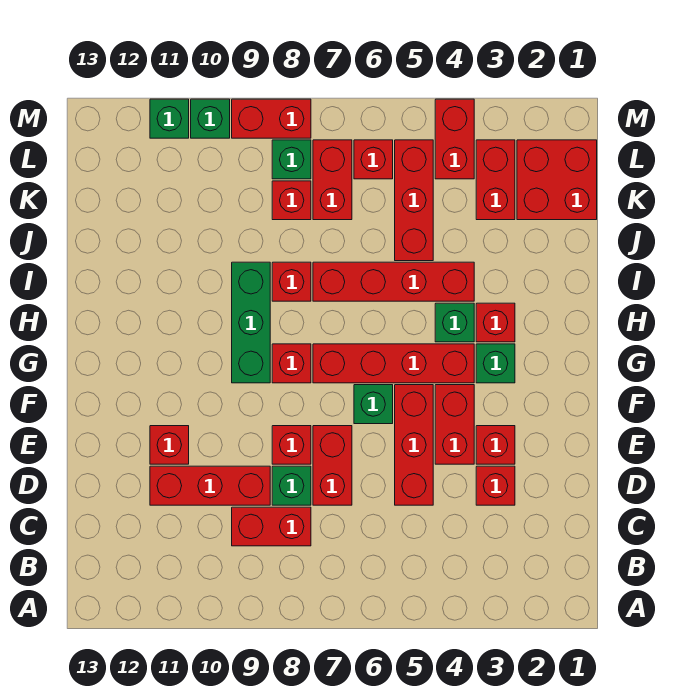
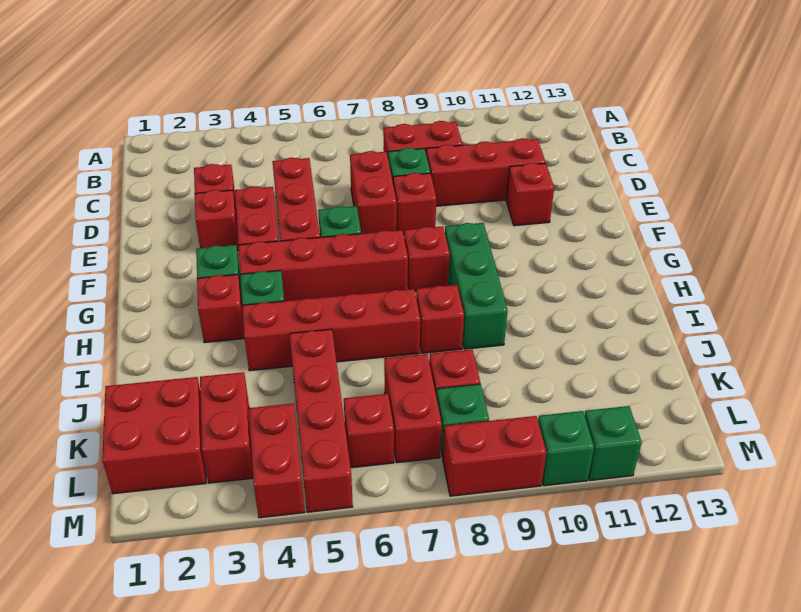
red brick J5:L5 level 1 -> red brick J5:M5 level 1

